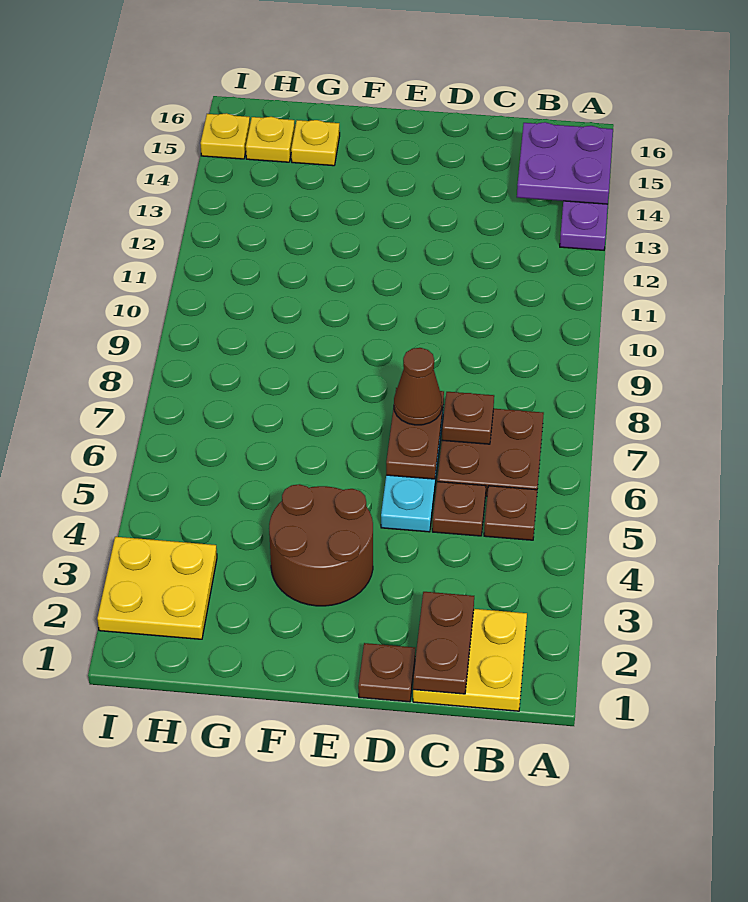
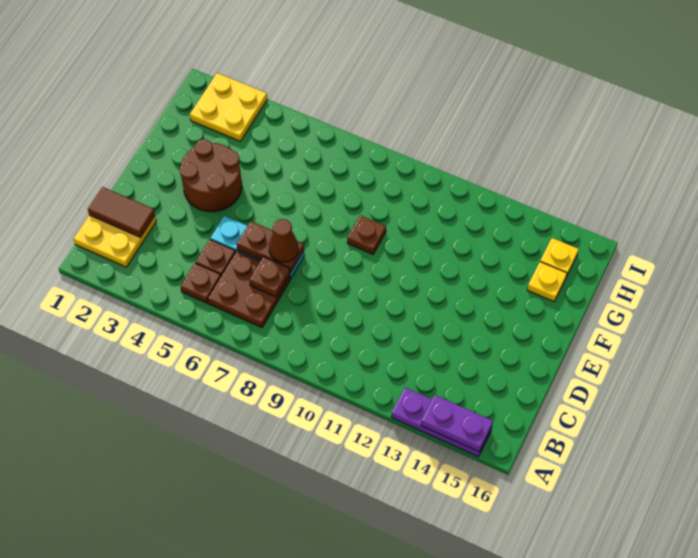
purple plate A14:B15 level 2 -> purple plate A14:A15 level 2
brown plate C1:C2 level 2 -> brown tile C1:C2 level 2
brown plate D1 level 1 -> brown plate F9 level 1
yellow plate I15 level 1 -> none

